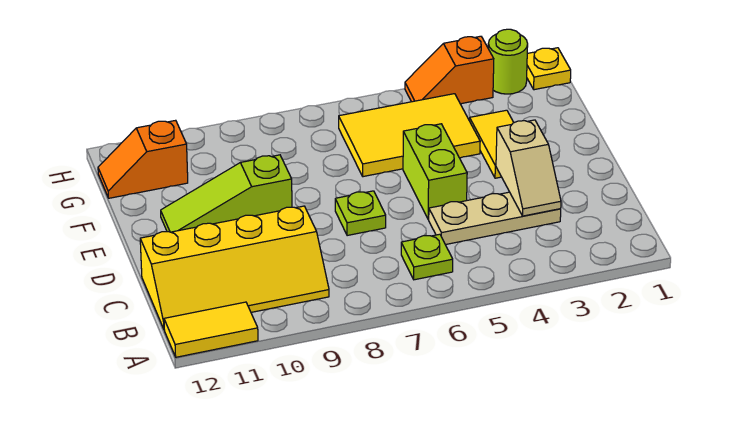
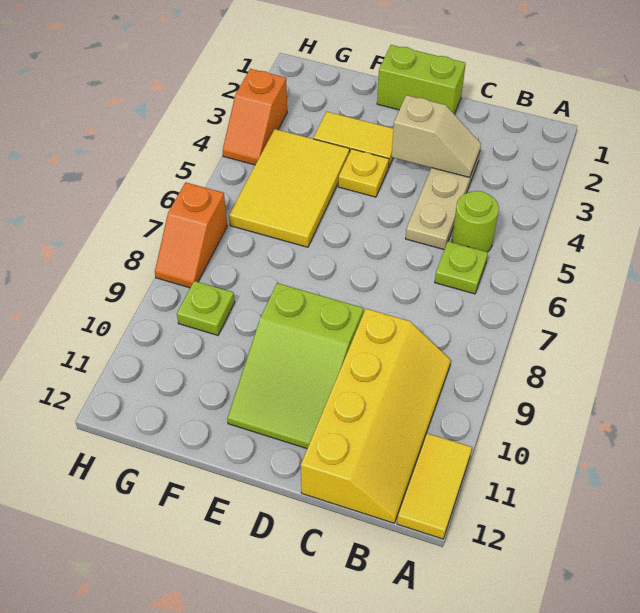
lime brick D5:E5 level 1 -> lime brick D1:E1 level 1
lime plate D7 level 1 -> lime plate G9 level 1
lime slope E9:E11 level 1 top 9 -> lime slope D9:E11 level 1 top 9
orange slope G11:G12 level 1 top 11 -> orange slope H7:H8 level 1 top 7
yellow plate H1 level 1 -> yellow plate E4 level 1
lime round brick H2 level 1 -> lime round brick B5 level 1

